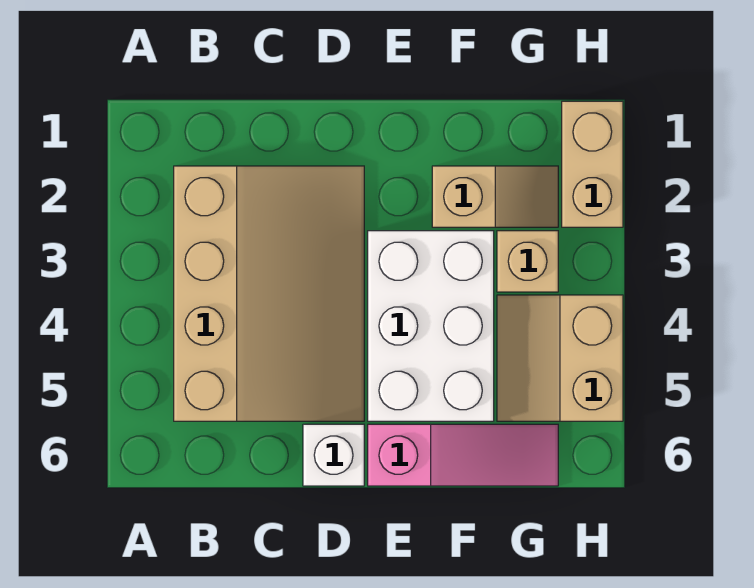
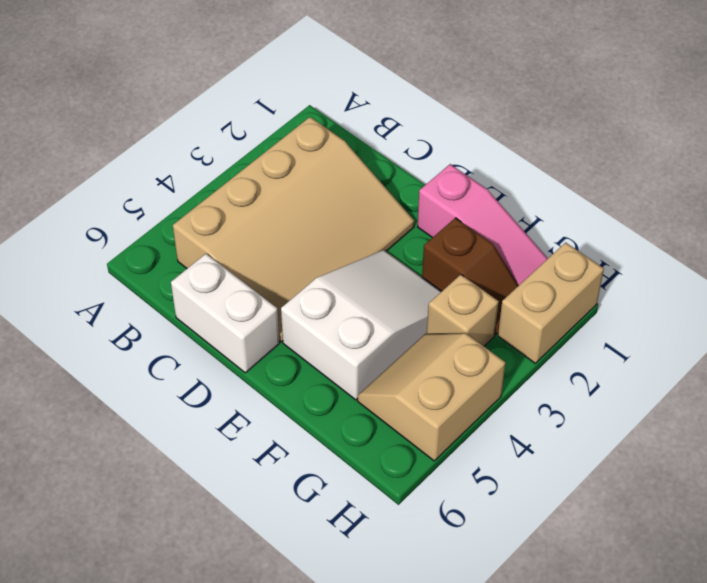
white brick D6 level 1 -> white brick C6:D6 level 1
white brick E3:F5 level 1 -> white slope E3:F5 level 1 top 5
pink slope E6:G6 level 1 top E -> pink slope E1:G1 level 1 top E
tan slope F2:G2 level 1 top F -> brown slope F2:G2 level 1 top F

